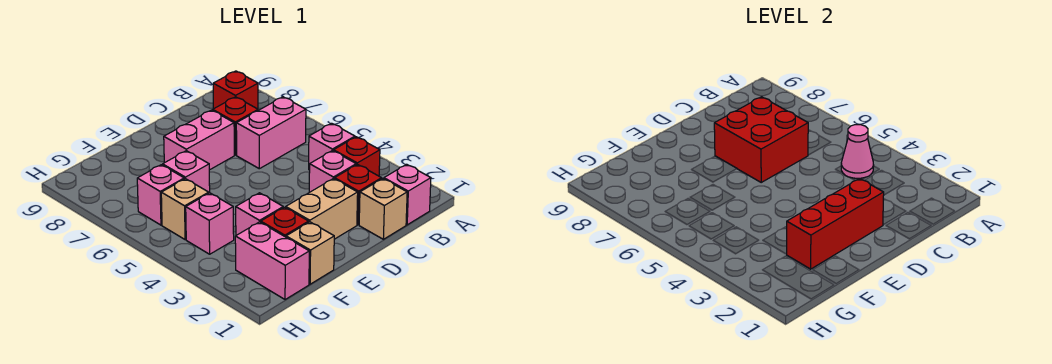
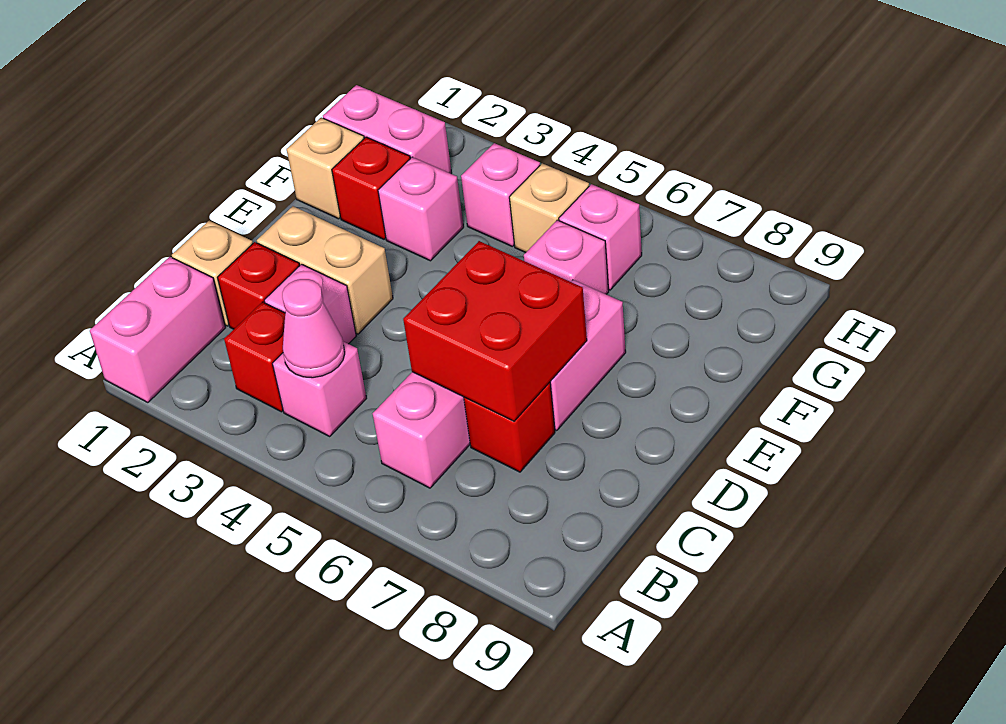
pink brick B1 level 1 -> pink brick A1:B1 level 1
red brick B8 level 1 -> none
tan brick D2:E2 level 1 -> tan brick D2:D3 level 1
red brick D2:F2 level 2 -> none

